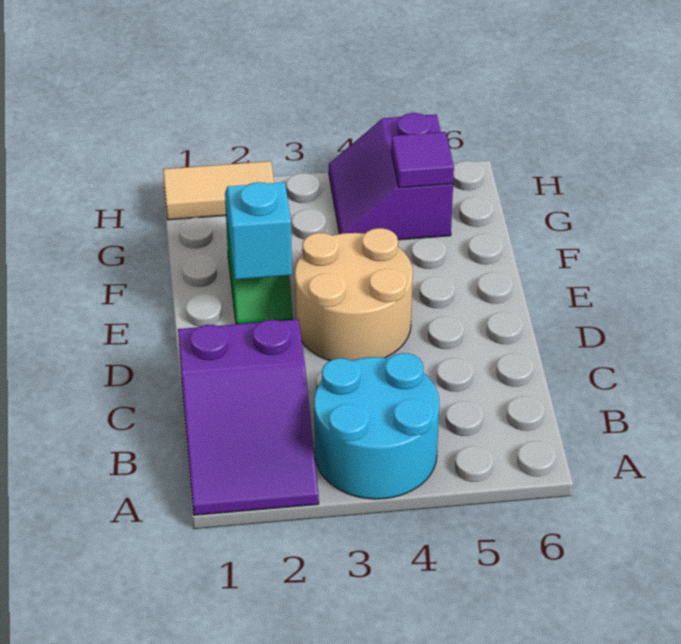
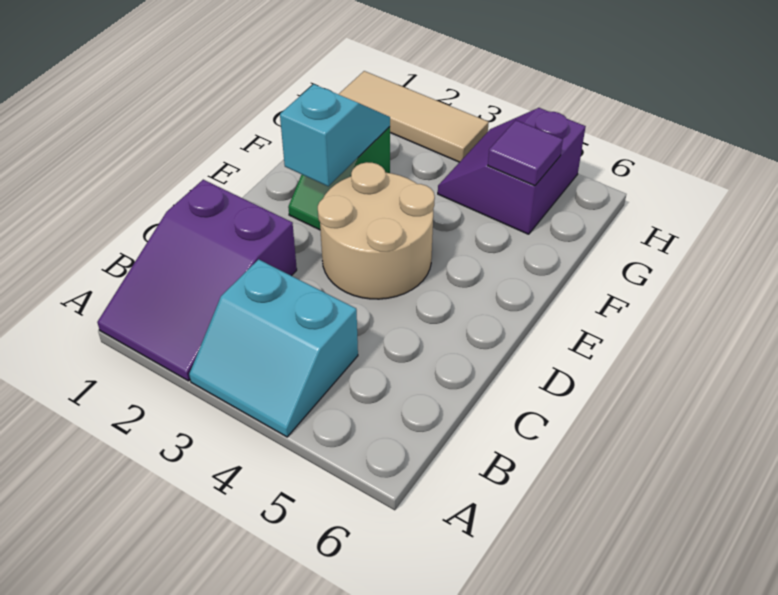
cyan round brick A3:B4 level 1 -> cyan slope A3:B4 level 1 top B
tan tile H1:H2 level 1 -> tan tile H1:H3 level 1

